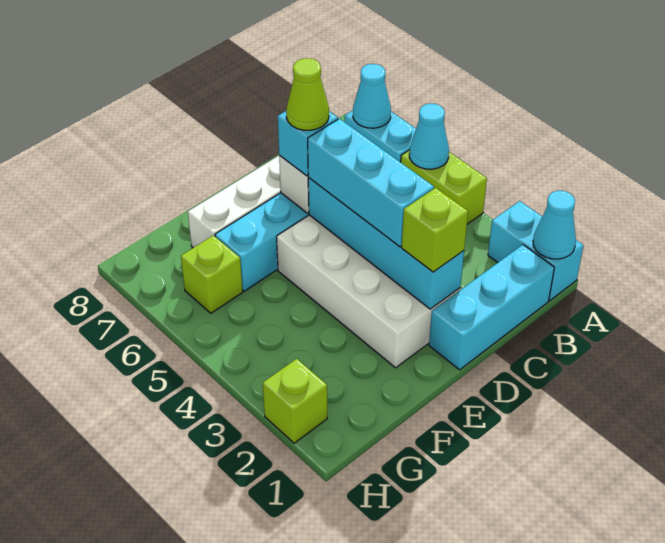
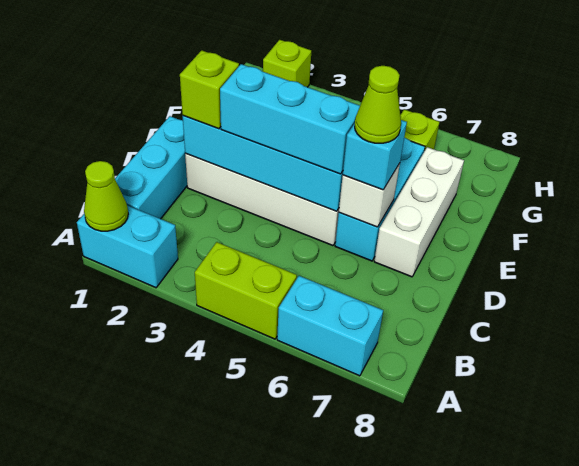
cyan cone A1 level 2 -> lime cone A1 level 2
cyan cone A5 level 2 -> none
cyan cone A7 level 2 -> none

